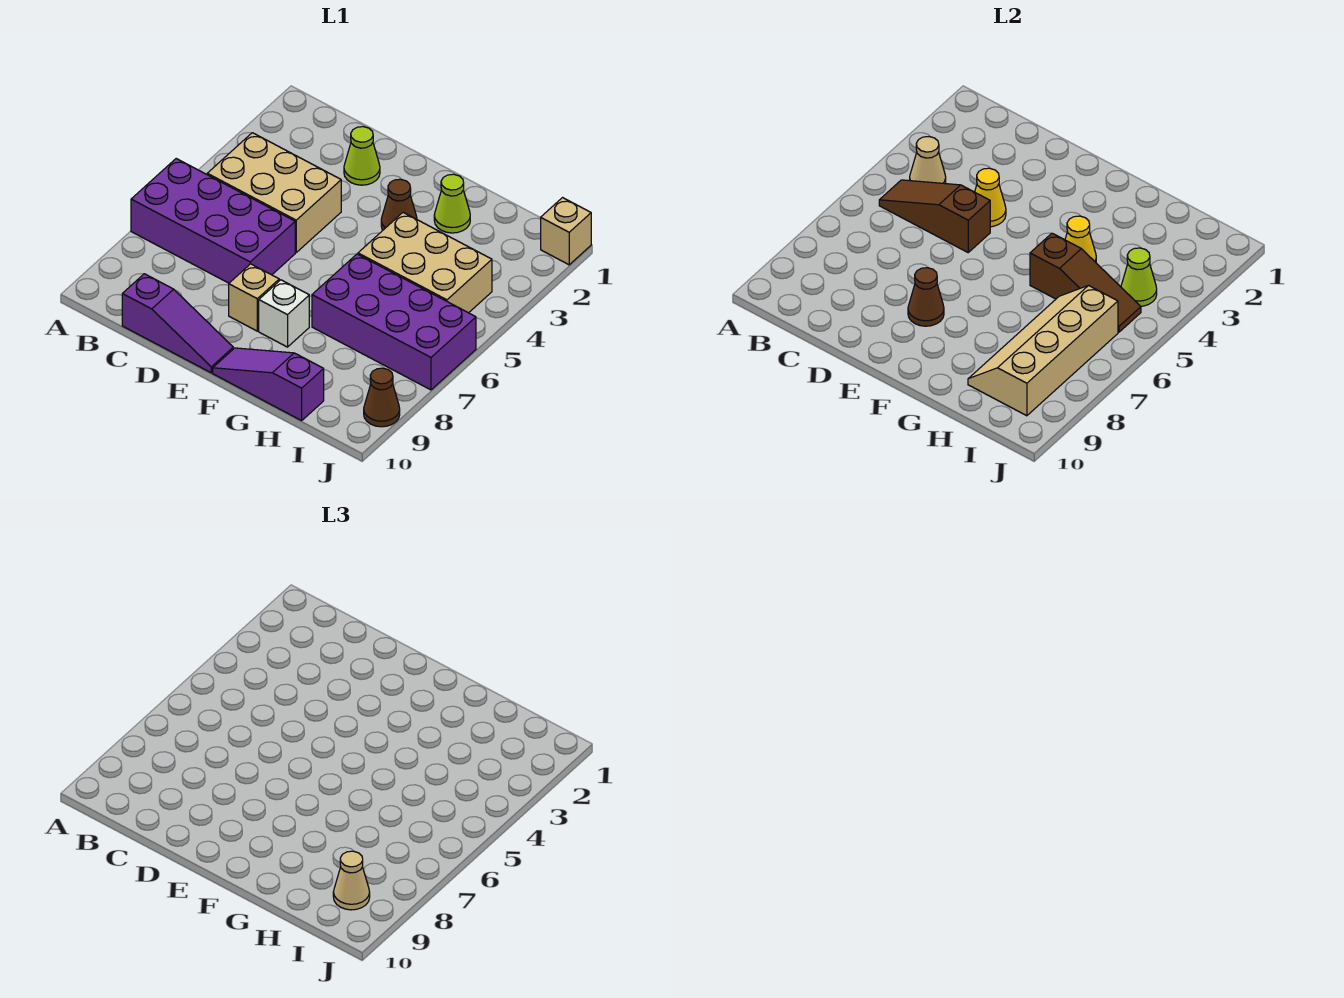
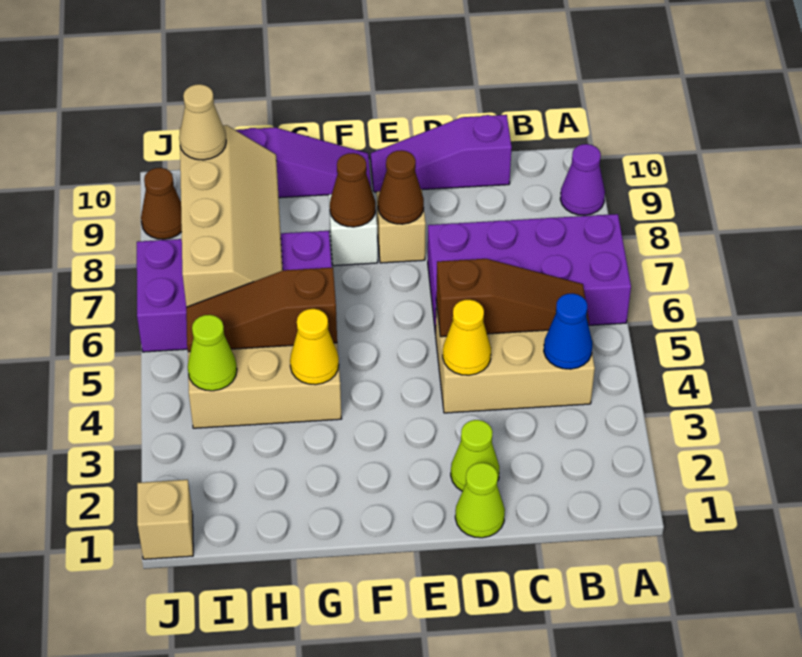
none -> purple cone A9 level 1
tan cone B4 level 2 -> blue cone B4 level 2
brown cone F3 level 1 -> brown cone F8 level 2
lime cone G2 level 1 -> lime cone D1 level 1

